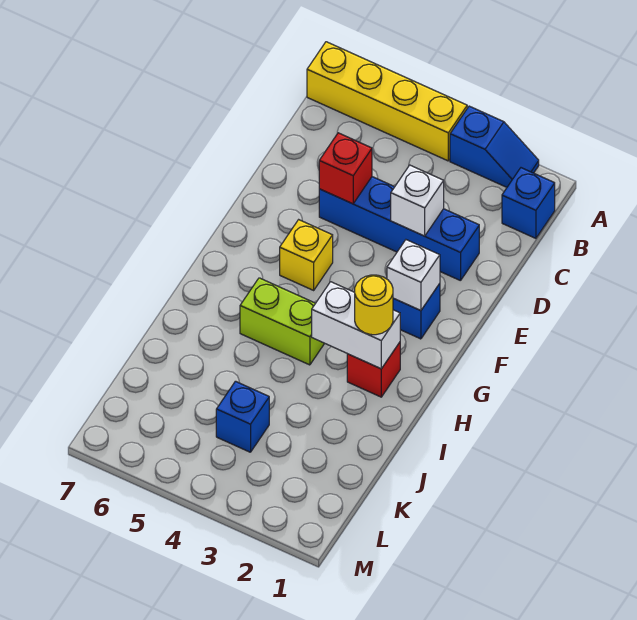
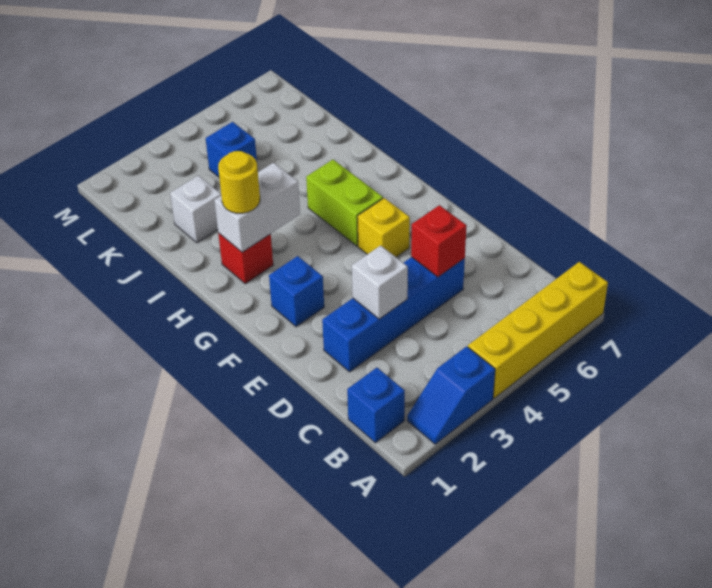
white brick F2 level 2 -> white brick J2 level 1
lime brick H4:H5 level 1 -> lime brick G5:H5 level 1

